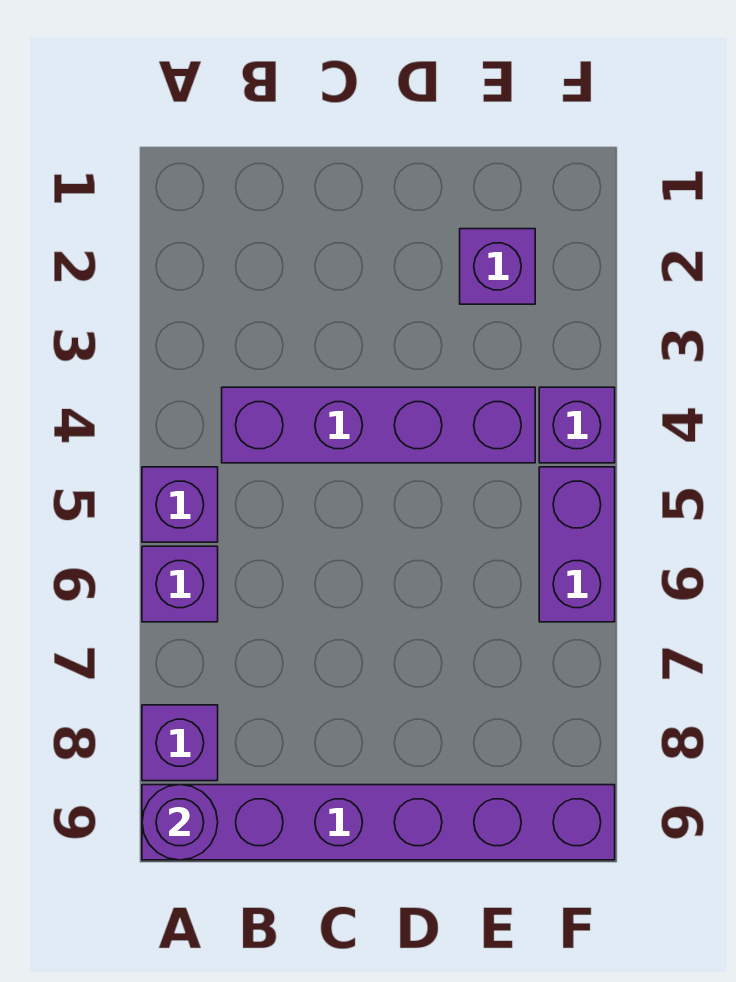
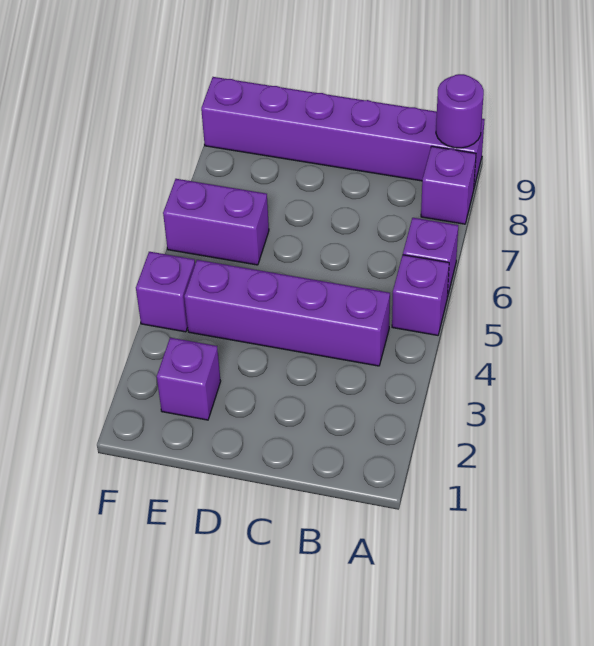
purple brick F5:F6 level 1 -> purple brick E6:F6 level 1

